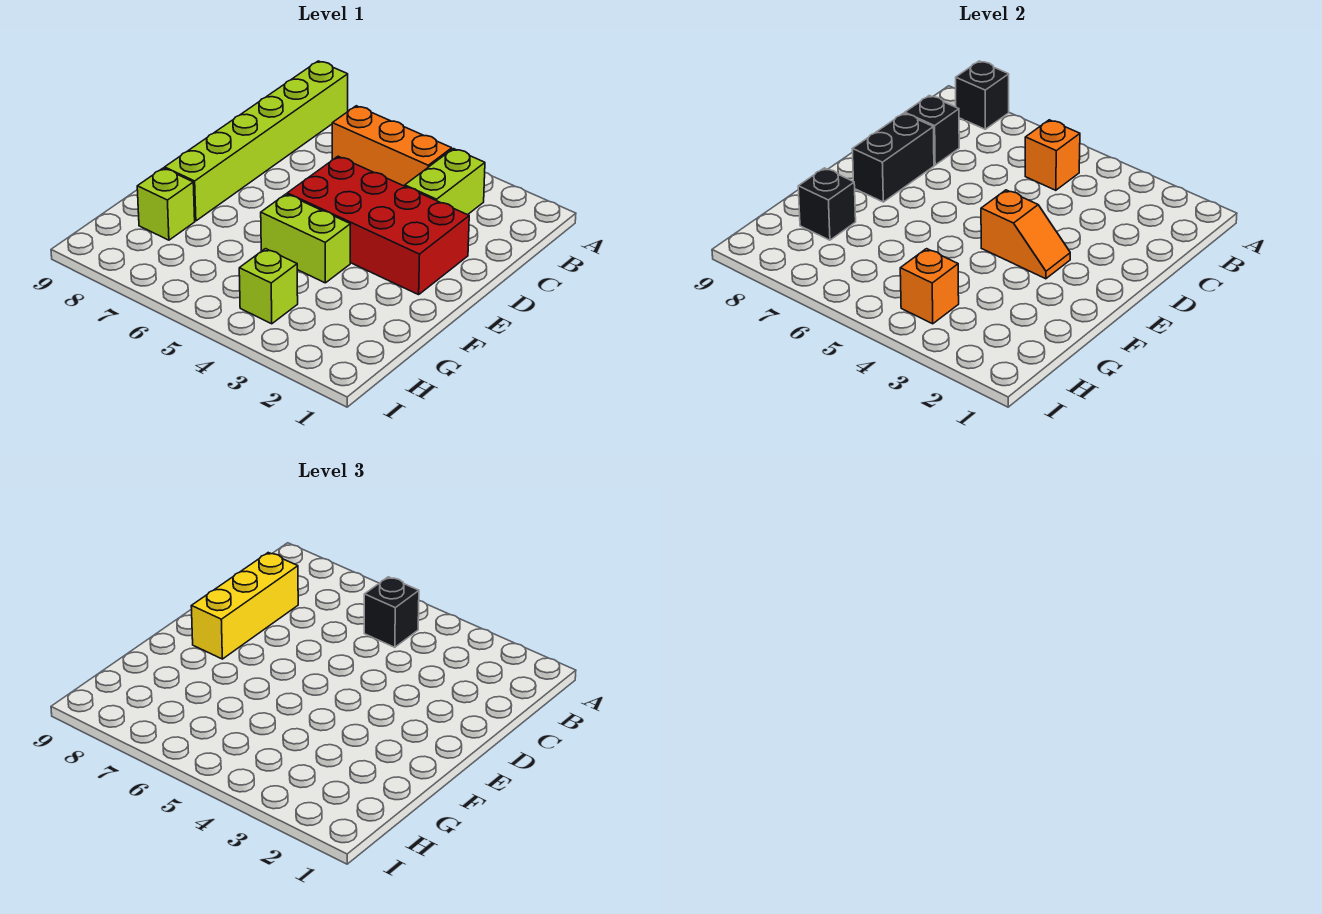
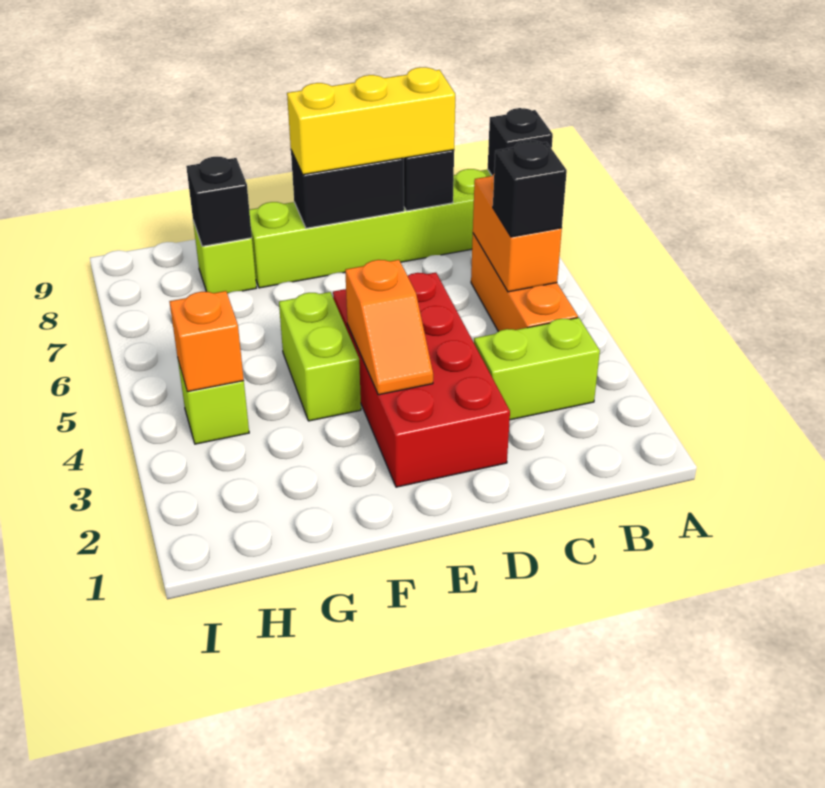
orange brick B5 level 2 -> orange brick B5:B6 level 2

